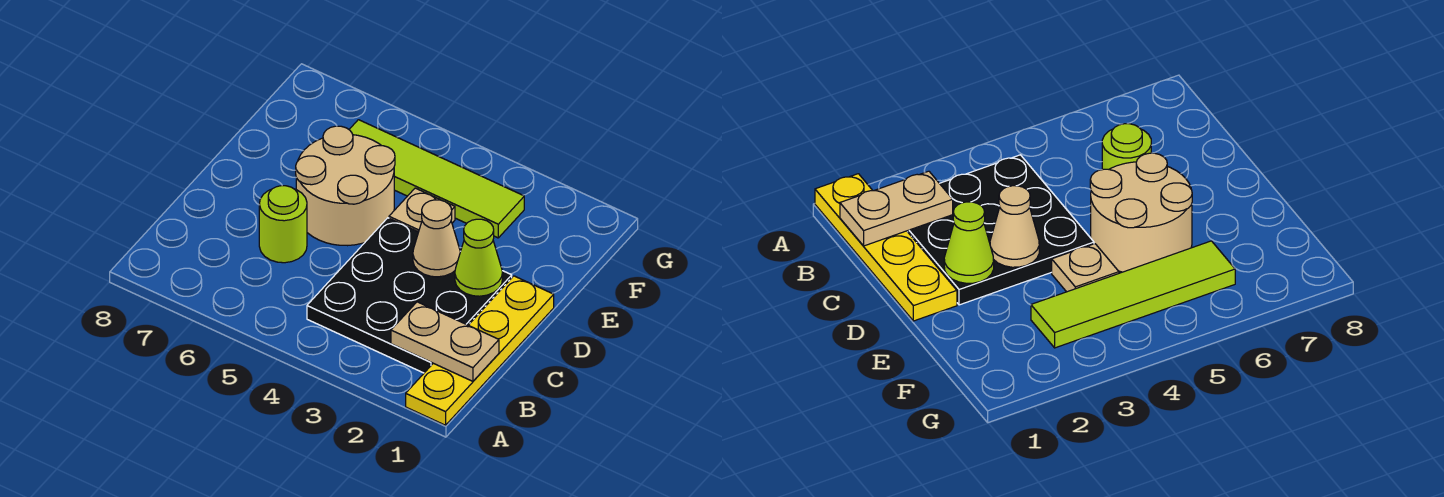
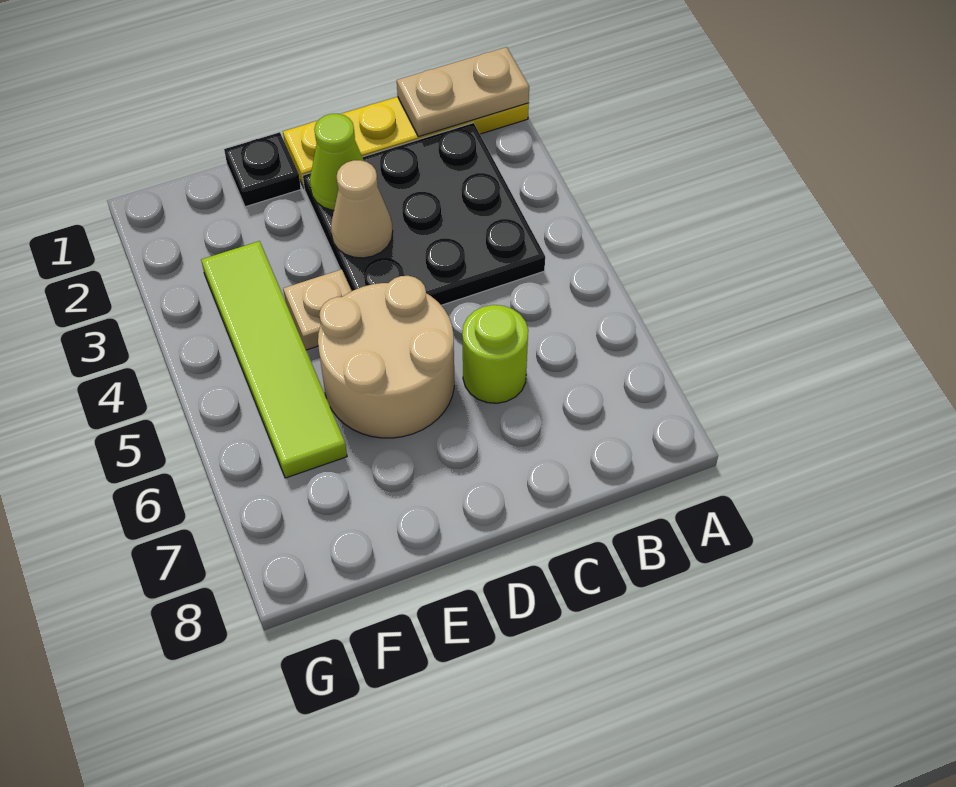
tan plate B1:B2 level 2 -> tan plate A1:B1 level 2
none -> black plate E1 level 1

